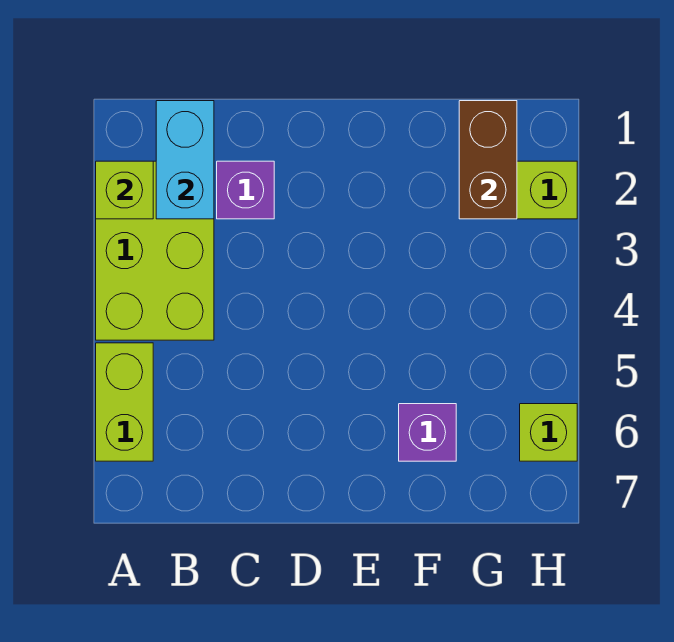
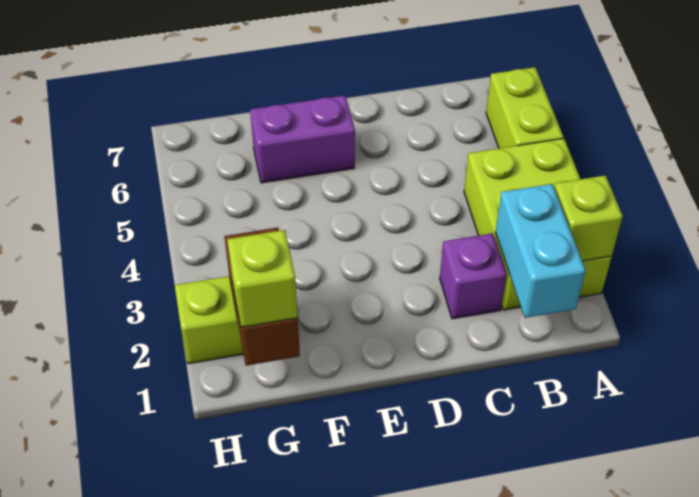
purple brick F6 level 1 -> purple brick E6:F6 level 1
lime brick H6 level 1 -> lime brick G1 level 3

